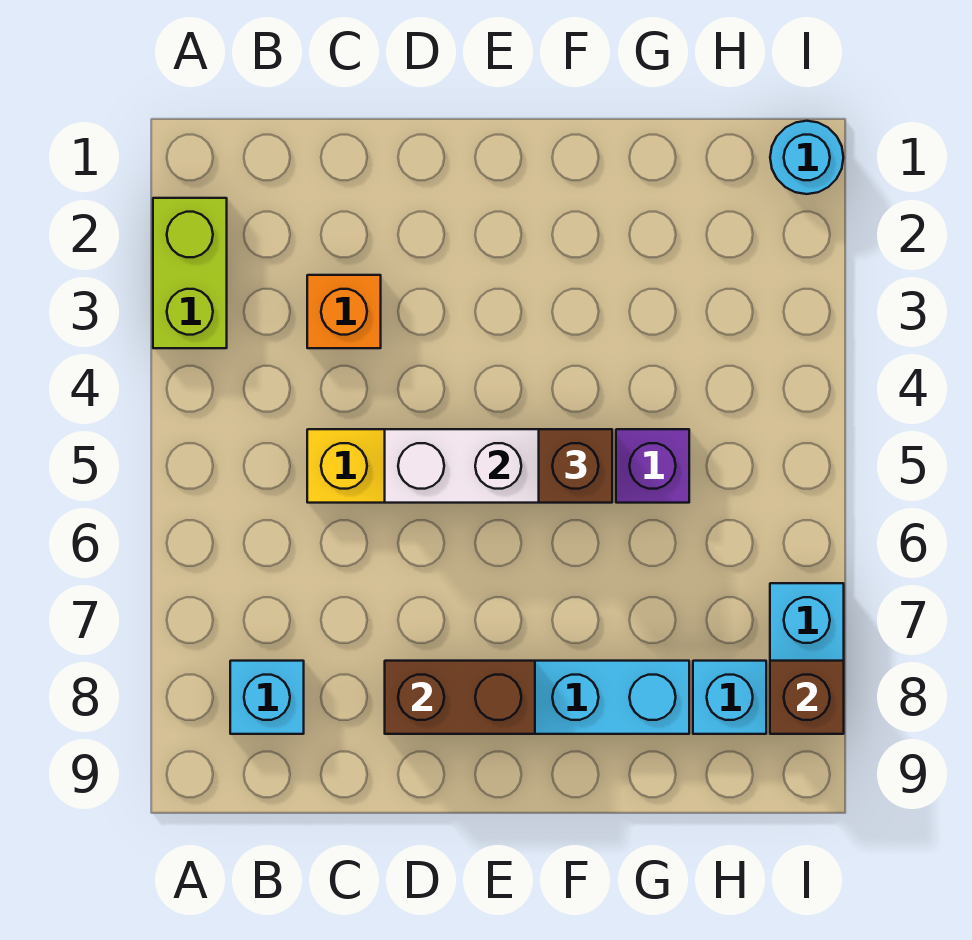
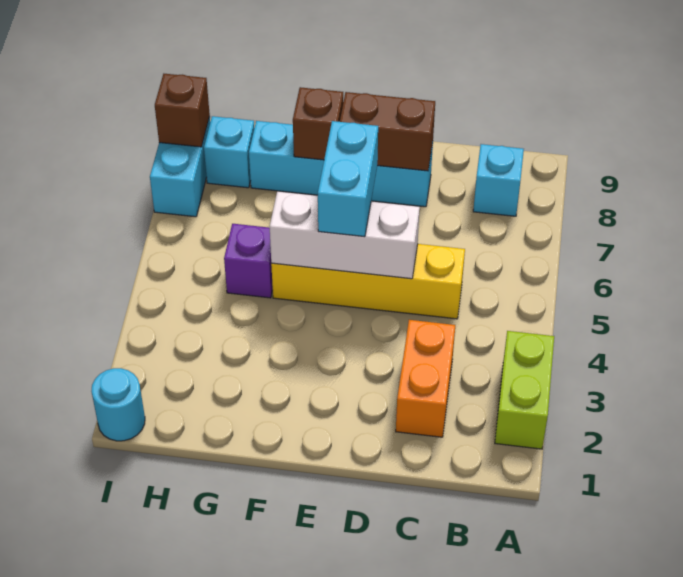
orange brick C3 level 1 -> orange brick C2:C3 level 1
none -> cyan brick E5:E6 level 3
brown brick F5 level 3 -> brown brick F8 level 2

